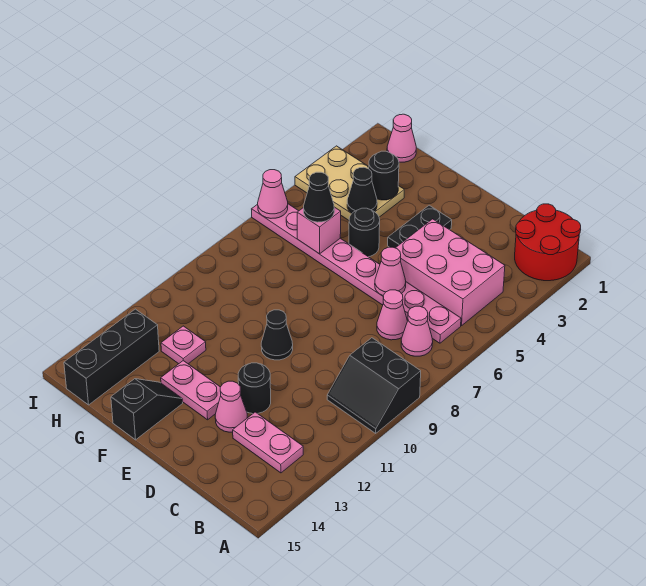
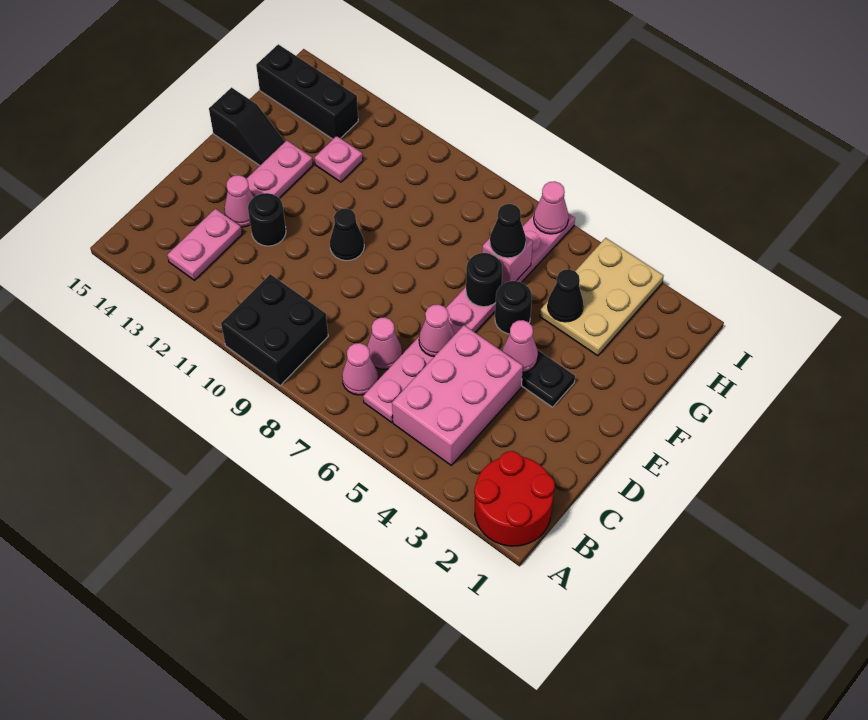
black slope A9:B10 level 1 top 9 -> black brick A9:B10 level 1
black round brick G3 level 2 -> black round brick F6 level 2
pink cone H1 level 1 -> pink cone E4 level 2

